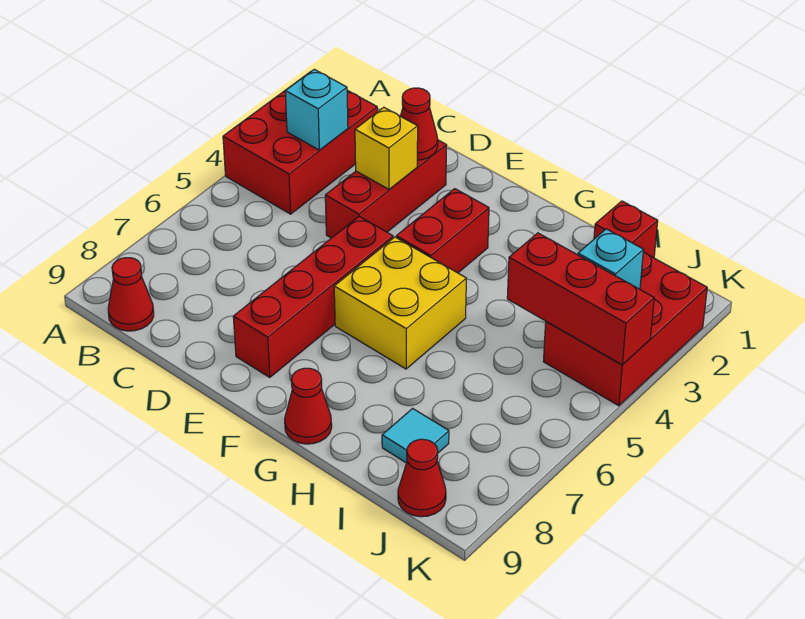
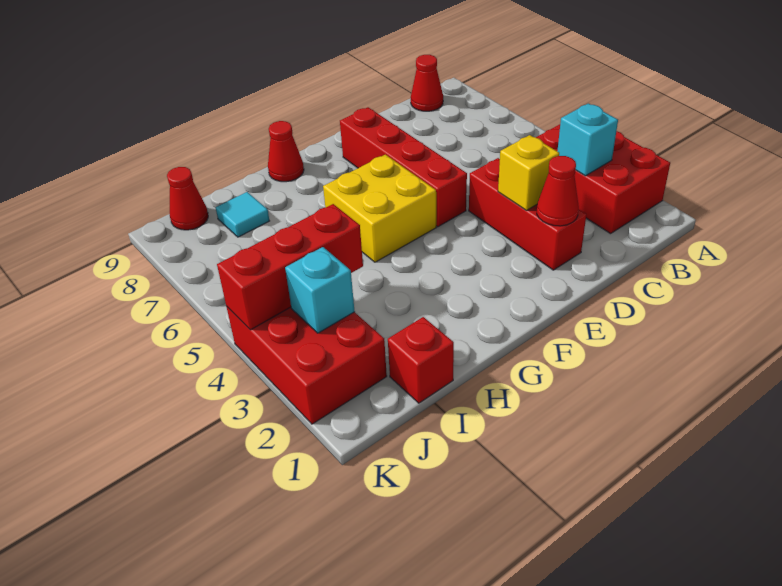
red brick F3:F4 level 1 -> none

